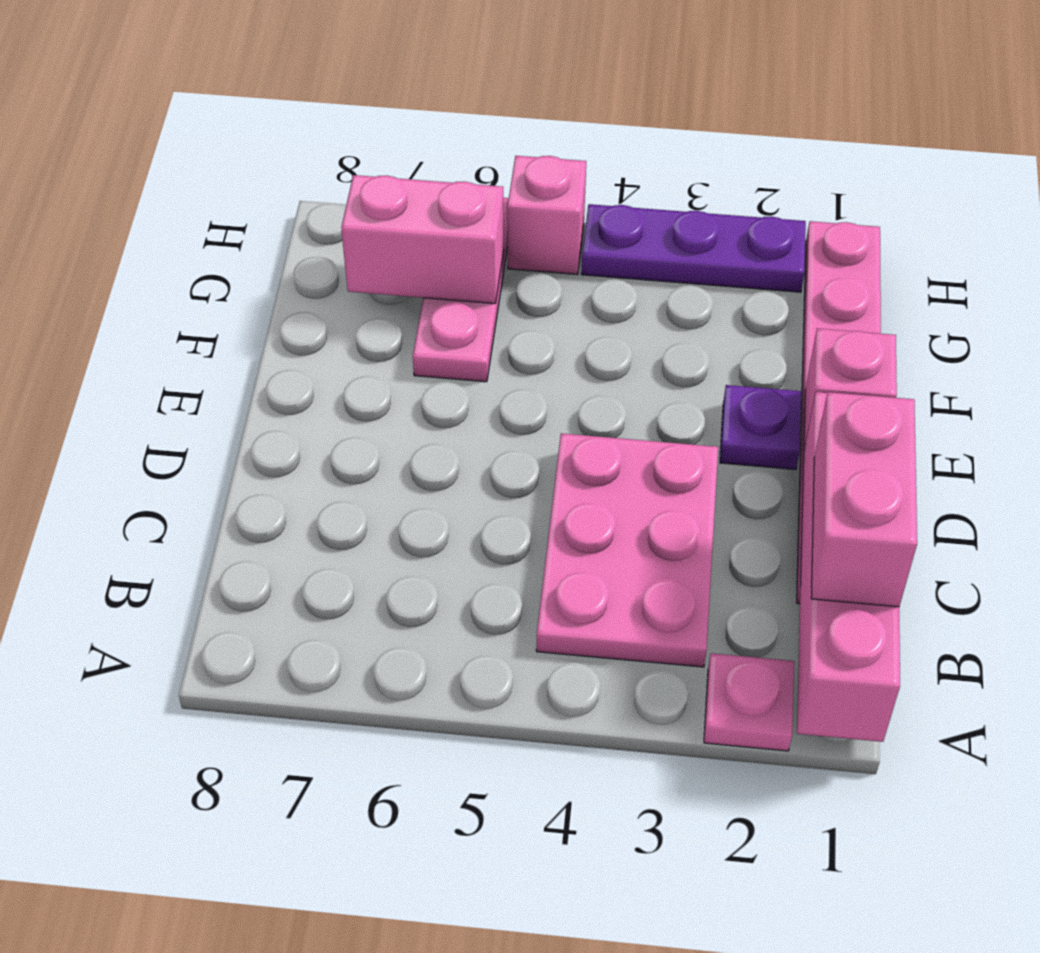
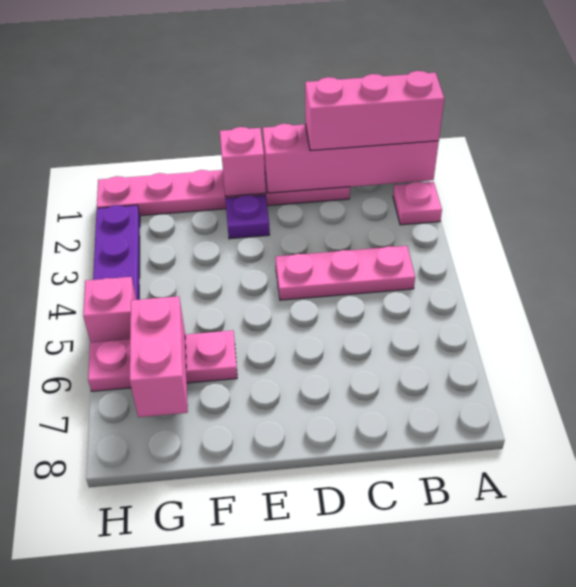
pink brick B1:C1 level 3 -> pink brick A1:C1 level 3
pink plate B3:D4 level 1 -> pink plate B4:D4 level 1

